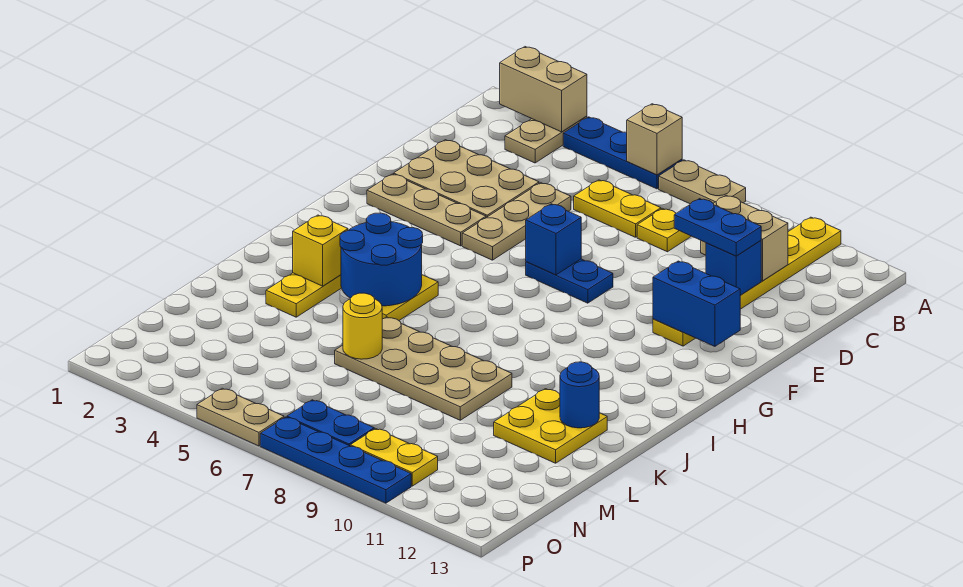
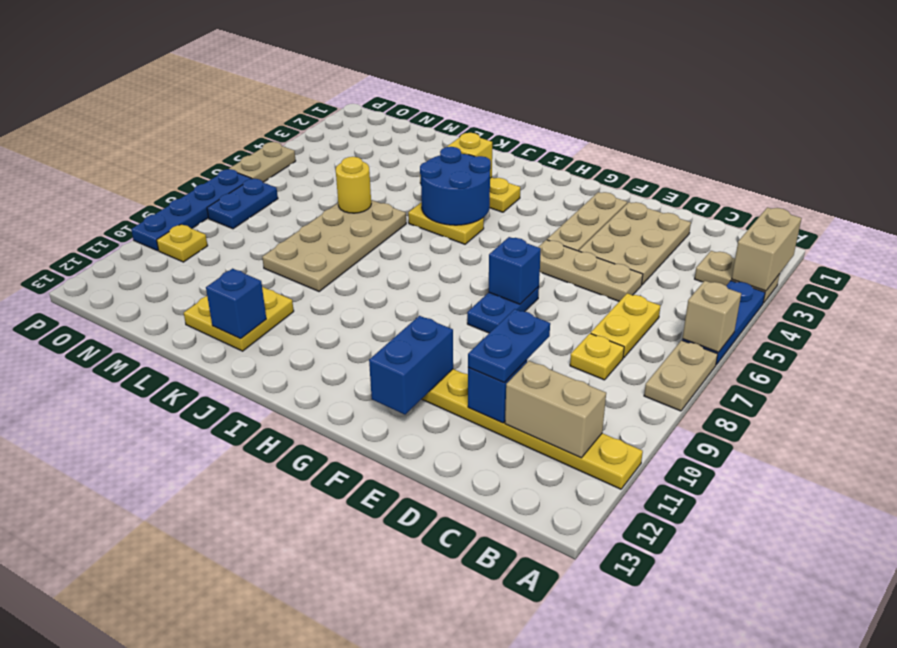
tan brick C10:C11 level 2 -> tan brick B11:C11 level 2
blue round brick K12 level 2 -> blue brick K12 level 2
yellow plate O9:O10 level 1 -> yellow plate O10 level 1

